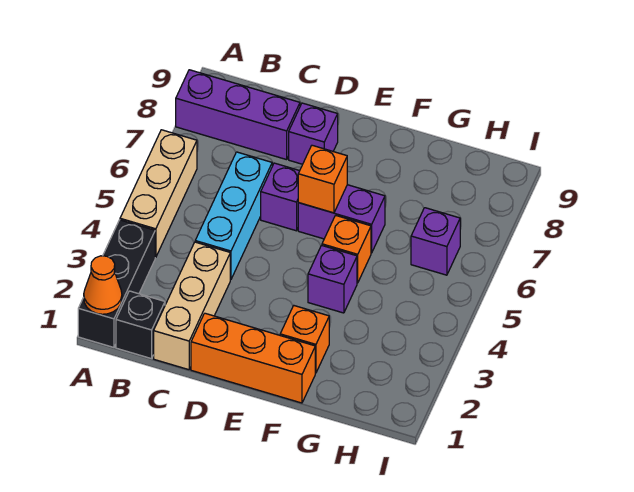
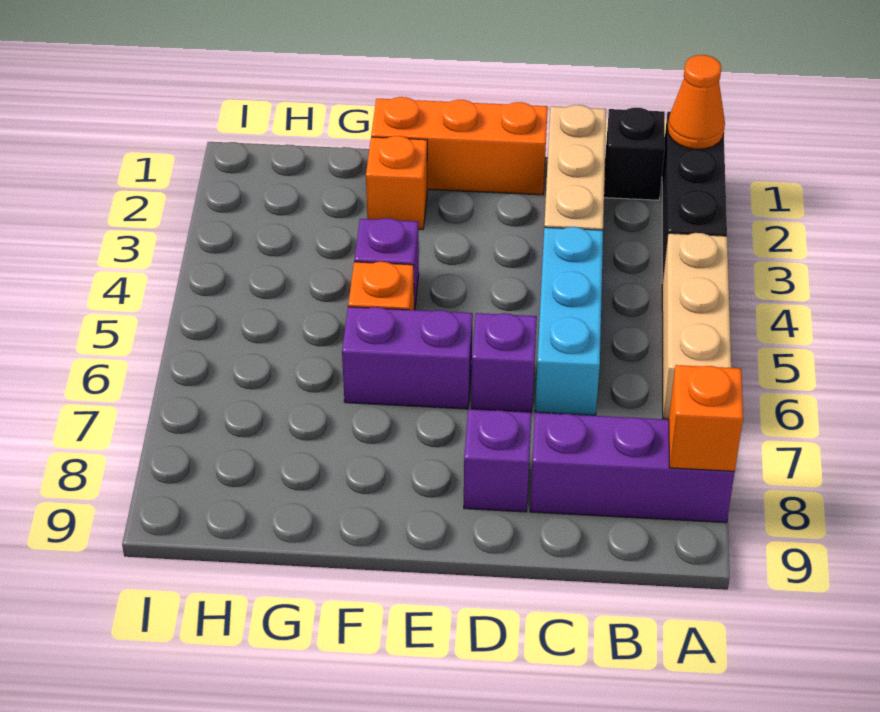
orange brick E6 level 2 -> orange brick A8 level 2
purple brick H6 level 1 -> none

